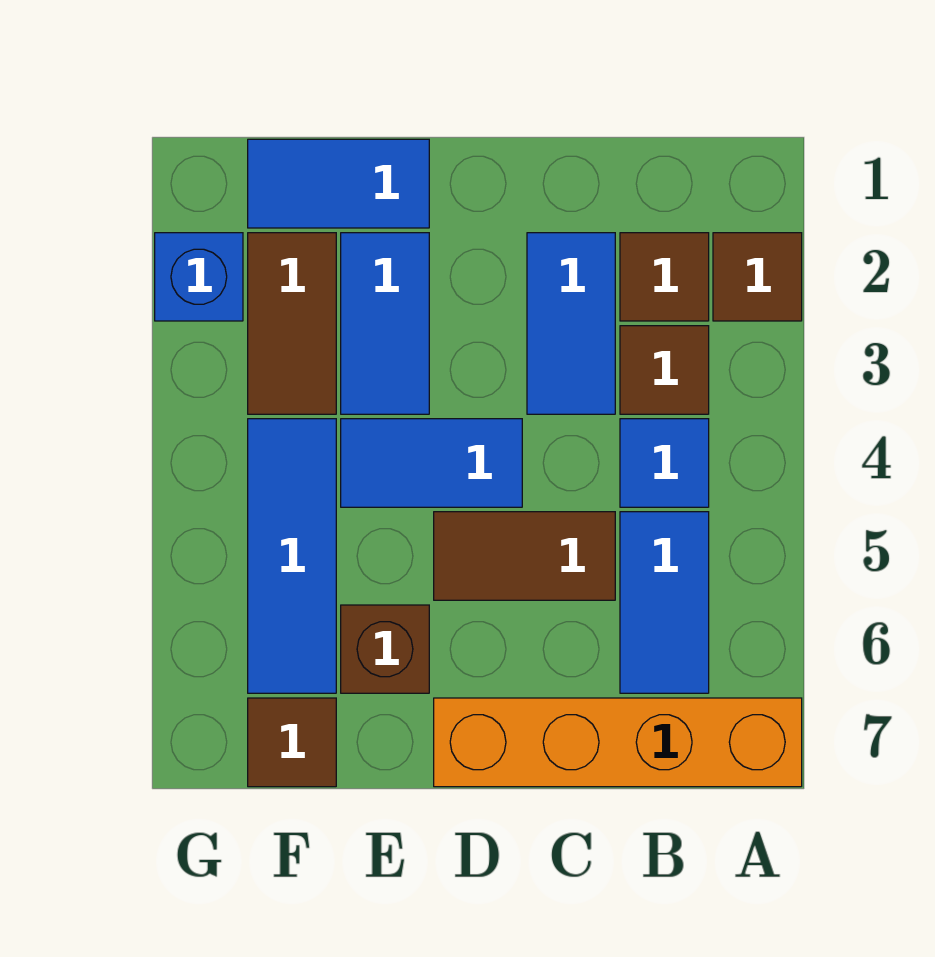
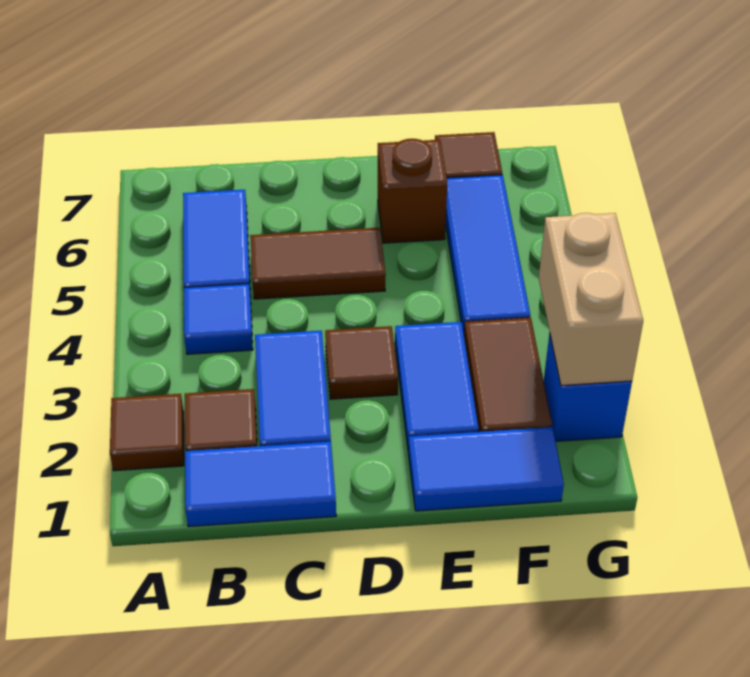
orange brick A7:D7 level 1 -> none
brown tile B3 level 1 -> brown tile D3 level 1
blue tile D4:E4 level 1 -> blue tile B1:C1 level 1
none -> tan brick G2:G3 level 2

